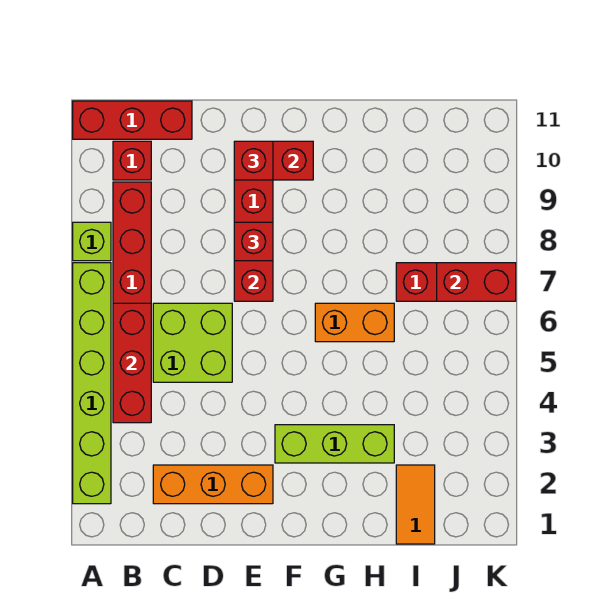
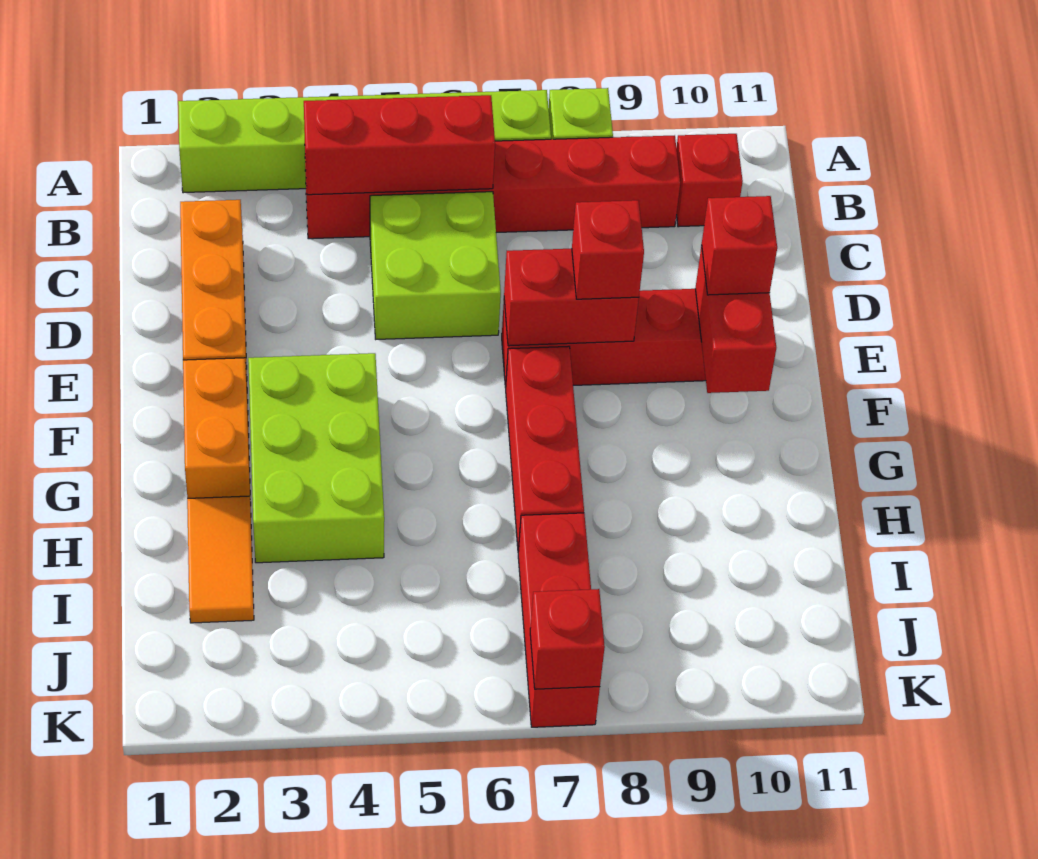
red brick A11:C11 level 1 -> red brick F7:H7 level 1
lime brick F3:H3 level 1 -> lime brick F3:H4 level 1
orange brick G6:H6 level 1 -> orange brick F2:G2 level 1
orange tile I1:I2 level 1 -> orange tile H2:I2 level 1
red brick J7:K7 level 2 -> red brick K7 level 2

